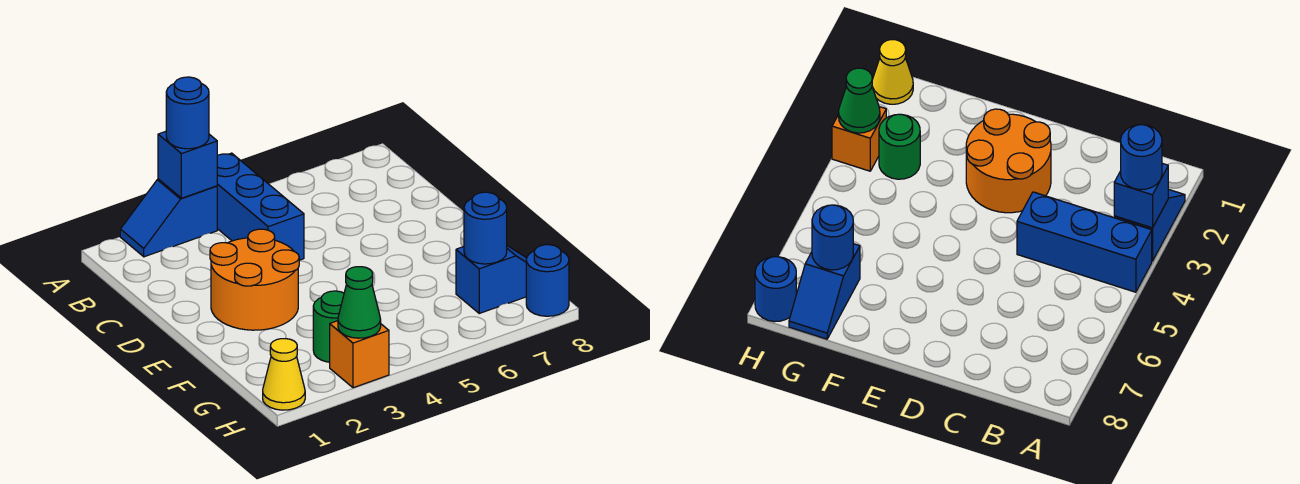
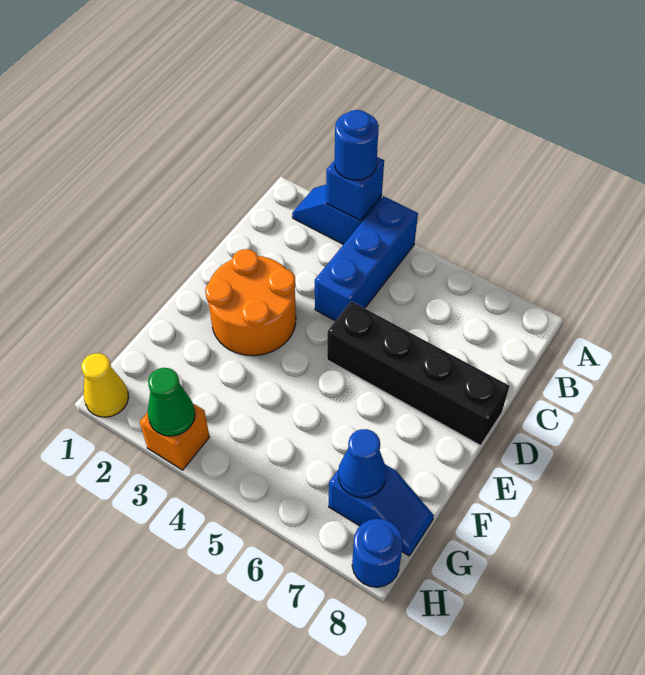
none -> black brick D5:D8 level 1
green round brick G3 level 1 -> none
blue round brick G7 level 2 -> blue cone G7 level 2

